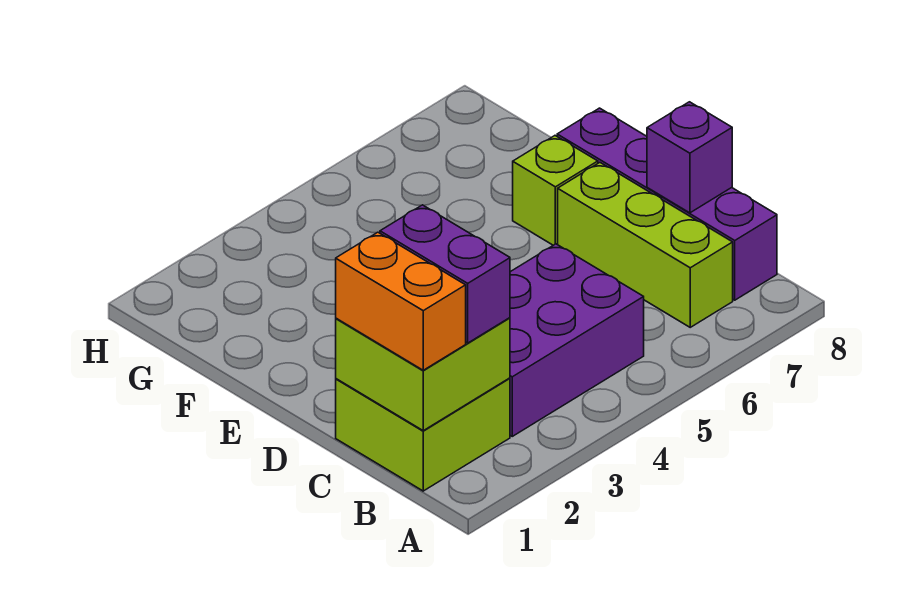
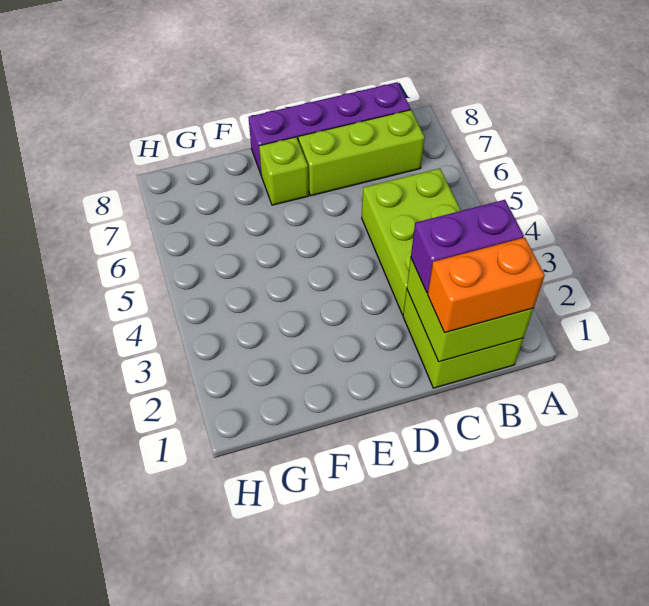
purple brick B3:C5 level 1 -> lime brick B3:C5 level 1
purple brick C8 level 2 -> none

